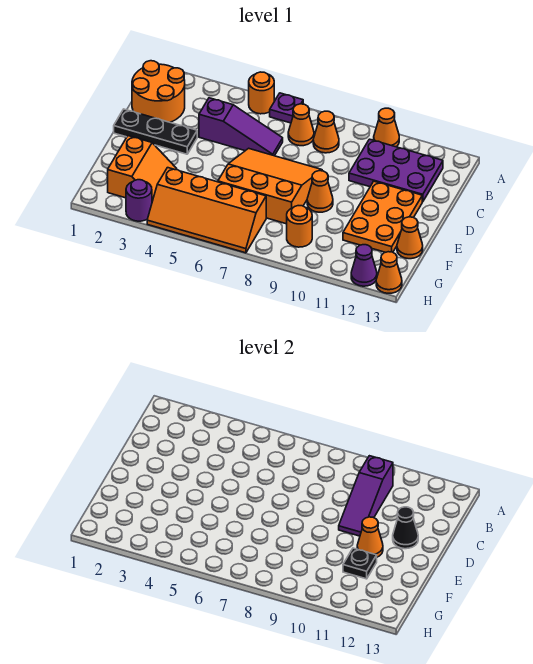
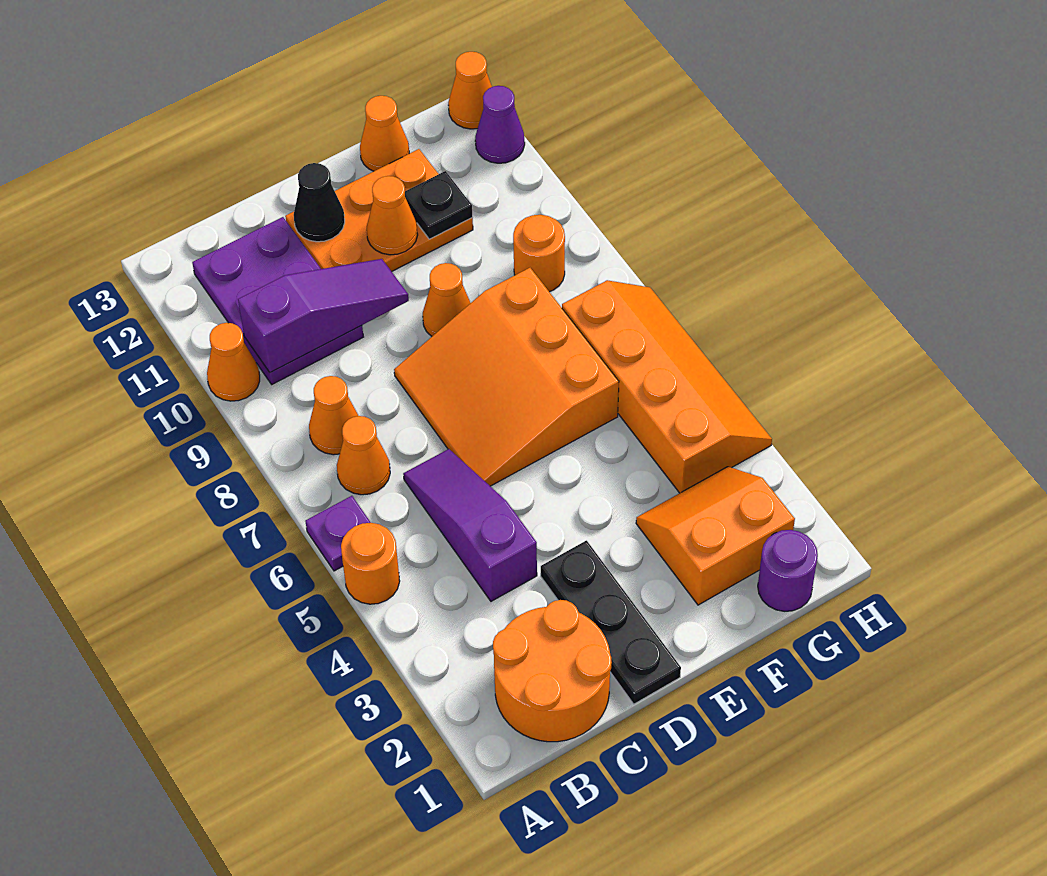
purple round brick H3 level 1 -> purple round brick G1 level 1

